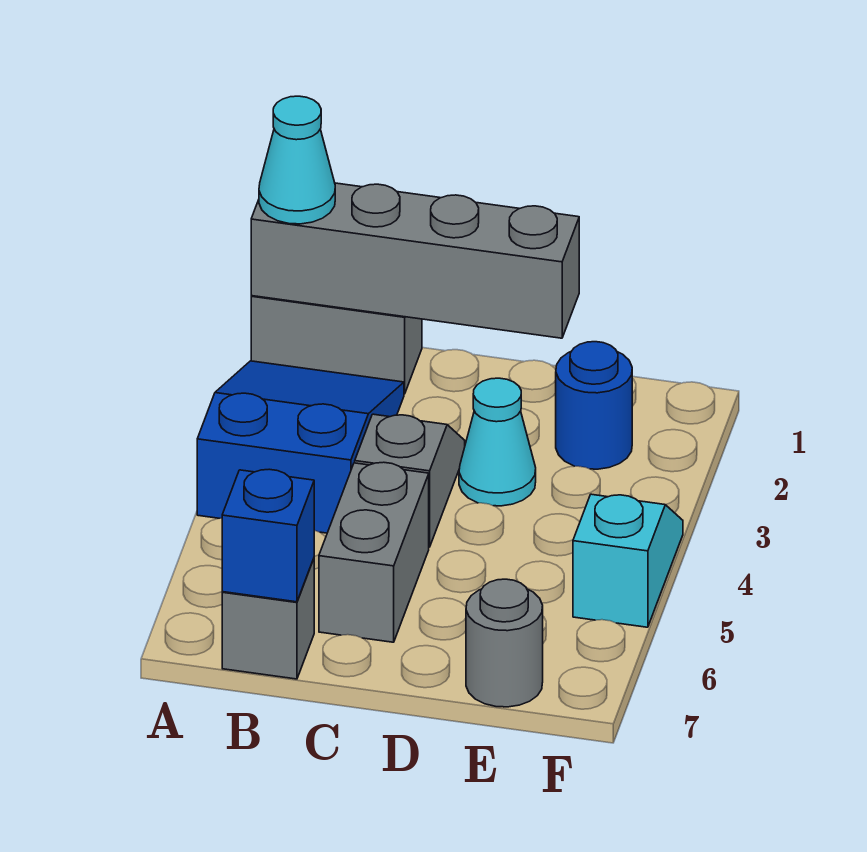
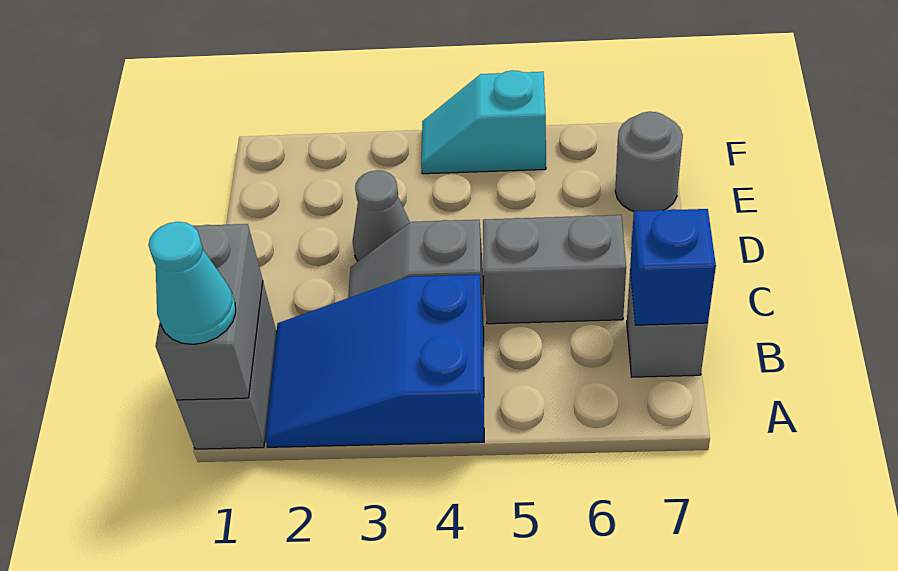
grey brick A1:D1 level 2 -> grey brick A1:B1 level 2
cyan cone D3 level 1 -> grey cone D3 level 1
blue round brick E2 level 1 -> none

